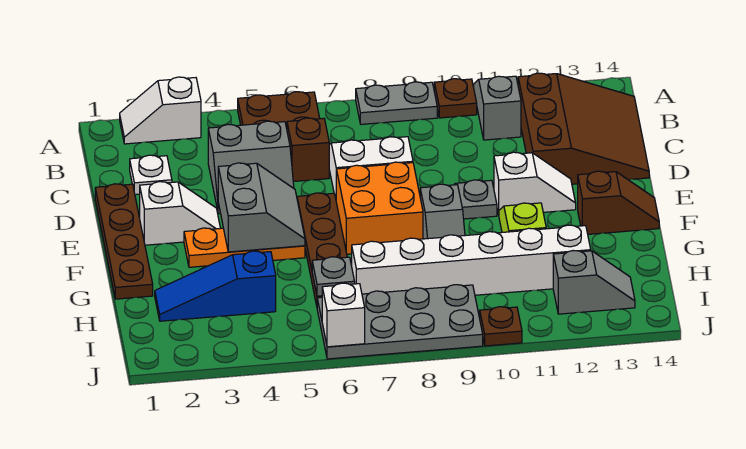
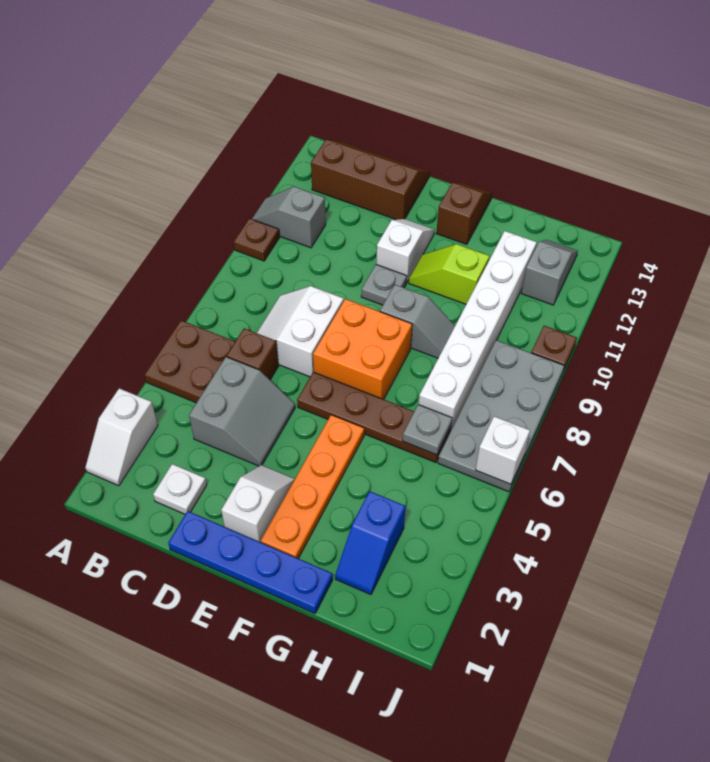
grey plate A8:A9 level 1 -> none
brown slope B12:D14 level 1 top 12 -> brown slope B13:D14 level 1 top 13
brown plate D1:G1 level 1 -> blue plate D1:G1 level 1
grey slope E4:F5 level 2 top 4 -> none
orange plate F3:F5 level 1 -> orange plate F2:F5 level 1
blue slope H2:H4 level 1 top 4 -> blue slope H2:H3 level 1 top 3

